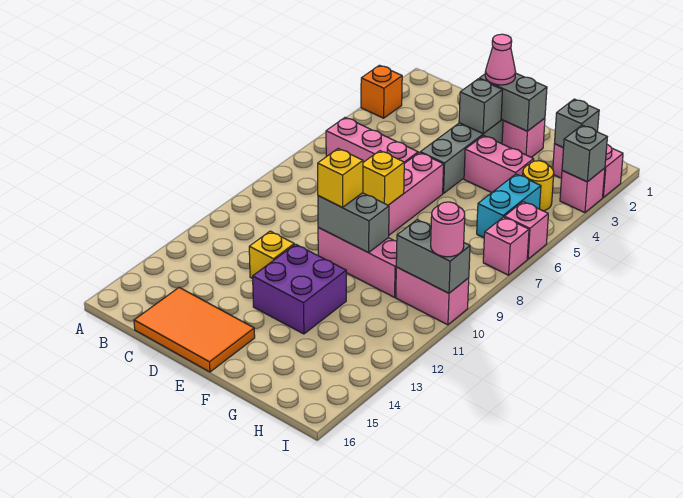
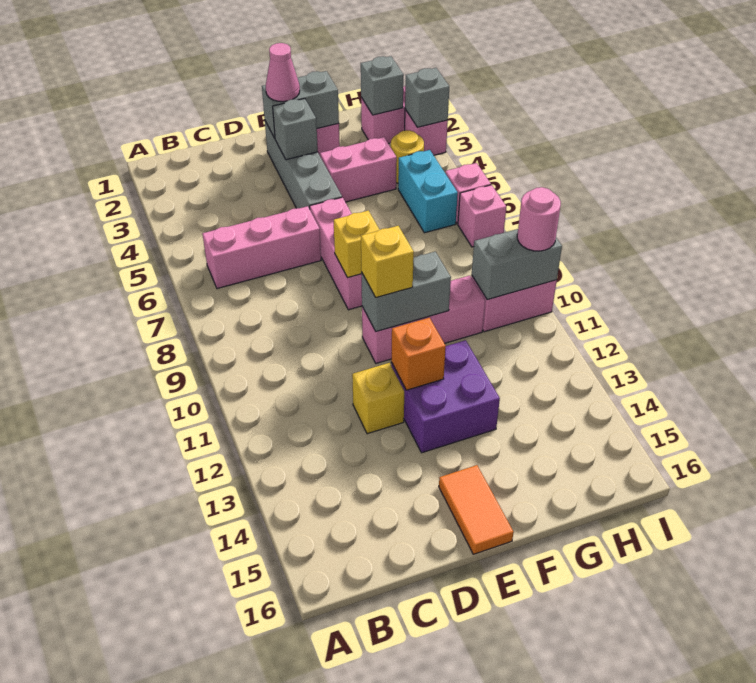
orange brick A3 level 1 -> orange brick E12 level 2
orange tile C15:E16 level 1 -> orange tile E15:E16 level 1

